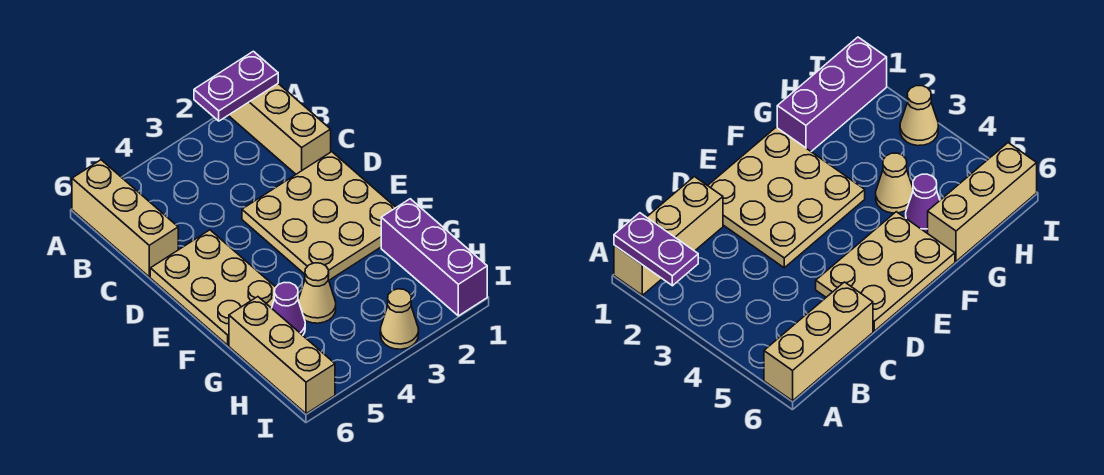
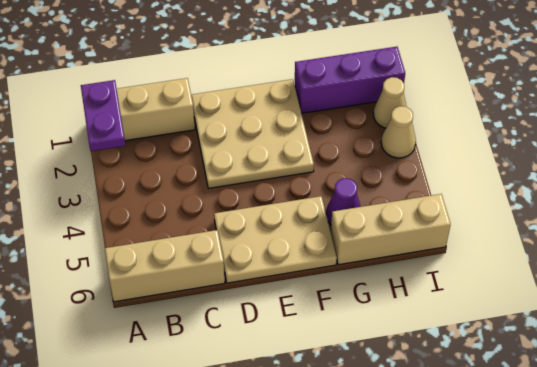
tan cone G4 level 1 -> tan cone I2 level 1

